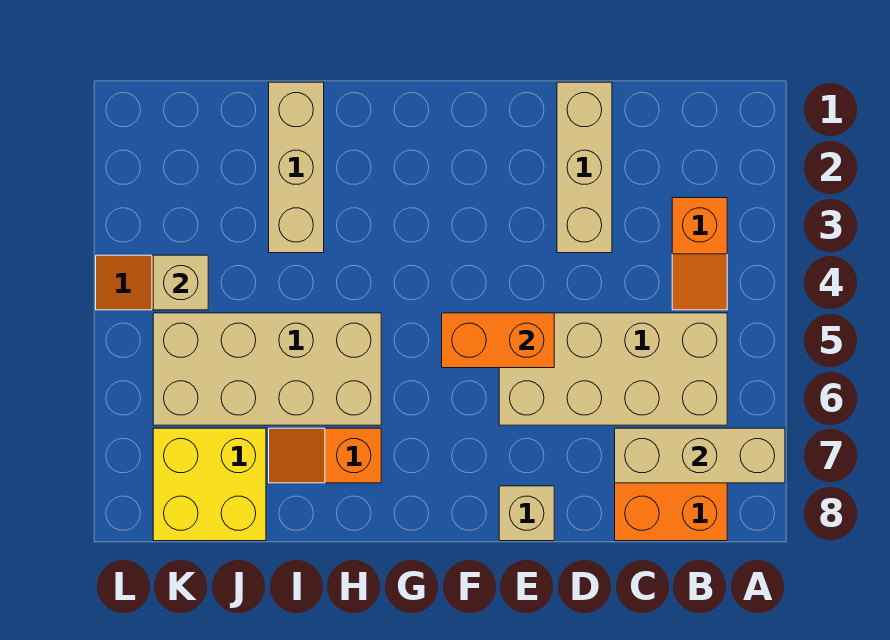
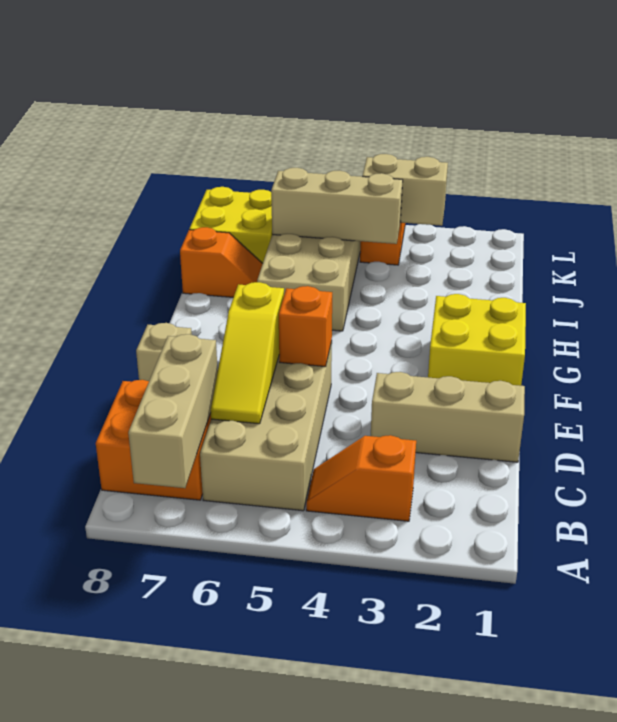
none -> yellow slope C6:E6 level 2 top E
orange brick E5:F5 level 2 -> orange brick E5 level 2
none -> yellow brick F1:G2 level 1
orange slope H7:I7 level 1 top H -> orange slope I7:I8 level 1 top 8
tan brick I1:I3 level 1 -> tan brick J4:J6 level 2
tan brick K4 level 2 -> tan brick K3:K4 level 2

